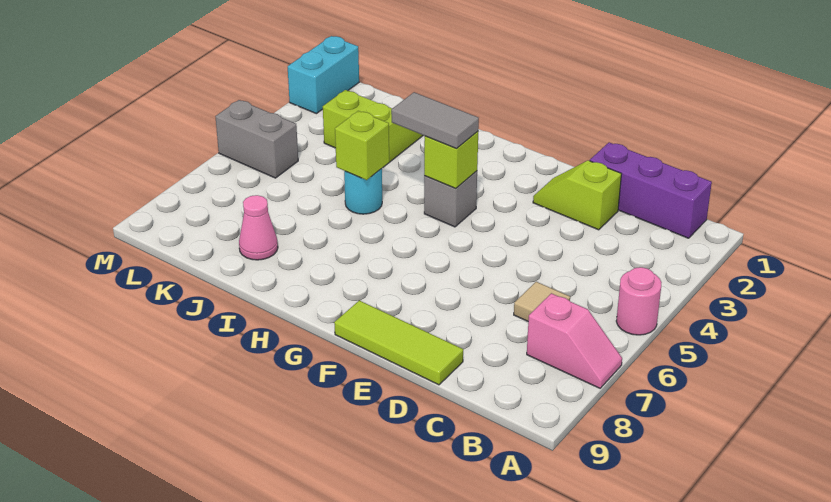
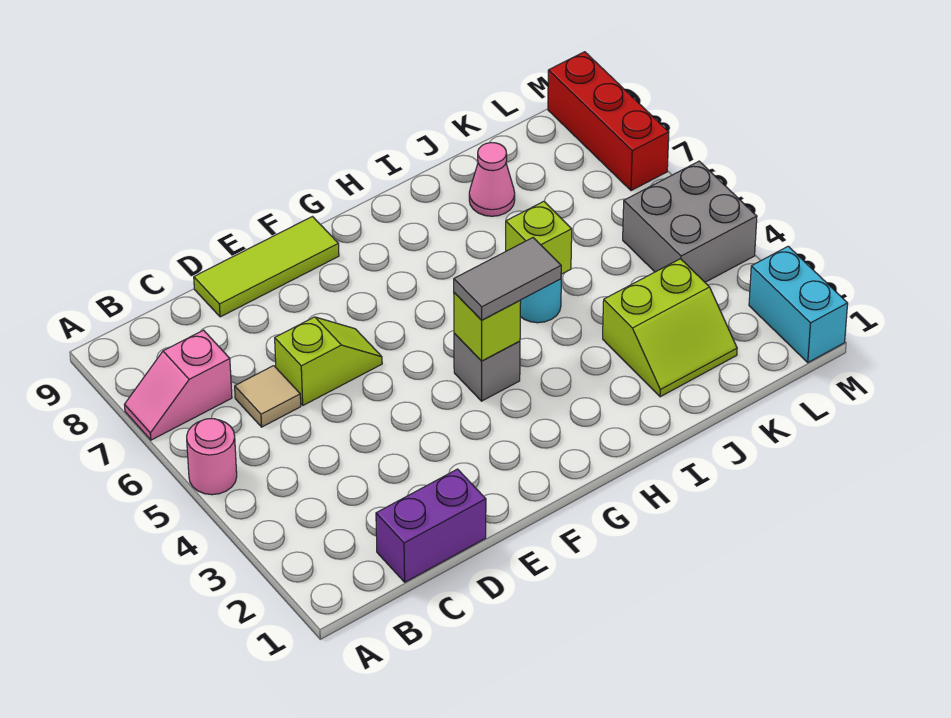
purple brick B1:D1 level 1 -> purple brick C1:D1 level 1
lime slope D2:E2 level 1 top D -> lime slope D6:E6 level 1 top D
grey brick L5:M5 level 1 -> grey brick L4:M5 level 1
none -> red brick M7:M9 level 1

